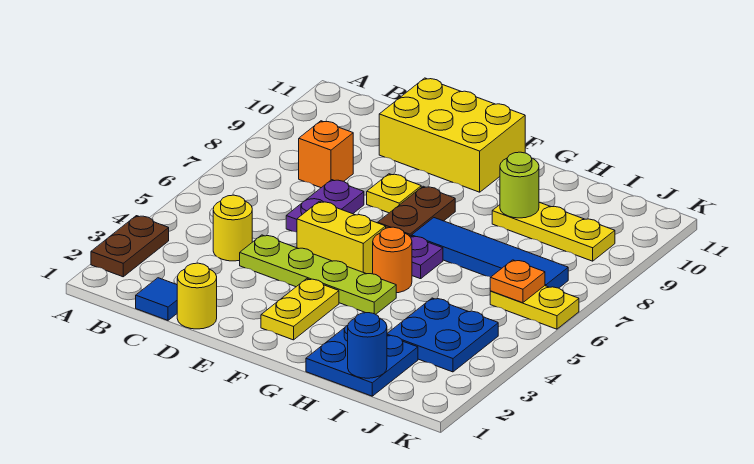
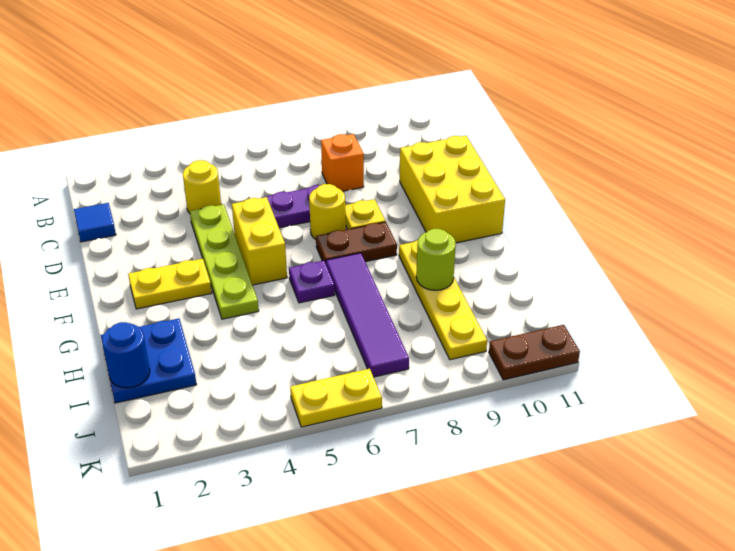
brown plate A2:A3 level 1 -> brown plate K10:K11 level 1
yellow round brick D1 level 1 -> yellow round brick E7 level 1
orange round brick G5 level 1 -> none
blue tile G7:J7 level 1 -> purple tile G7:J7 level 1
yellow plate H9:J9 level 1 -> yellow plate G9:J9 level 1
blue plate I3:J4 level 1 -> none
yellow plate J6:K6 level 1 -> yellow plate K5:K6 level 1
orange plate J6 level 2 -> none

